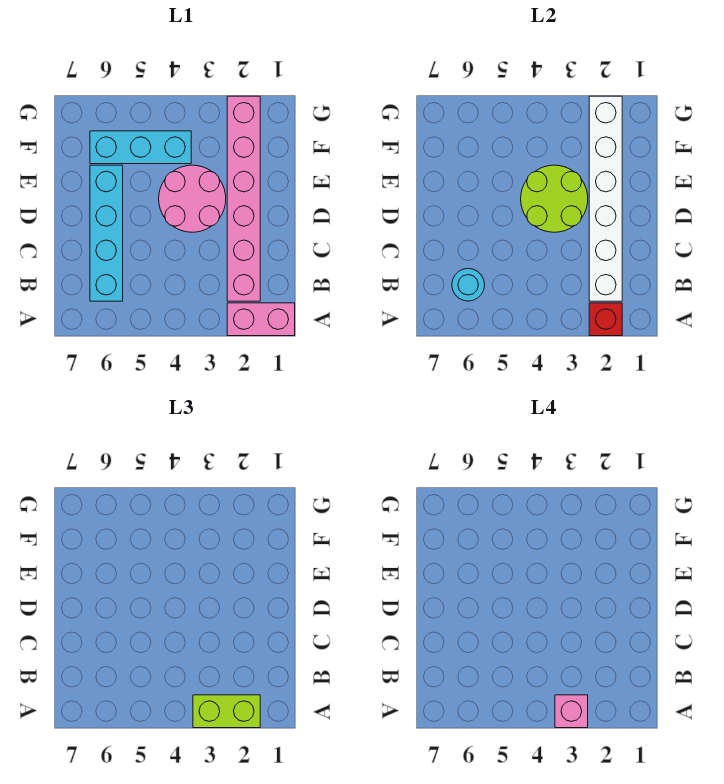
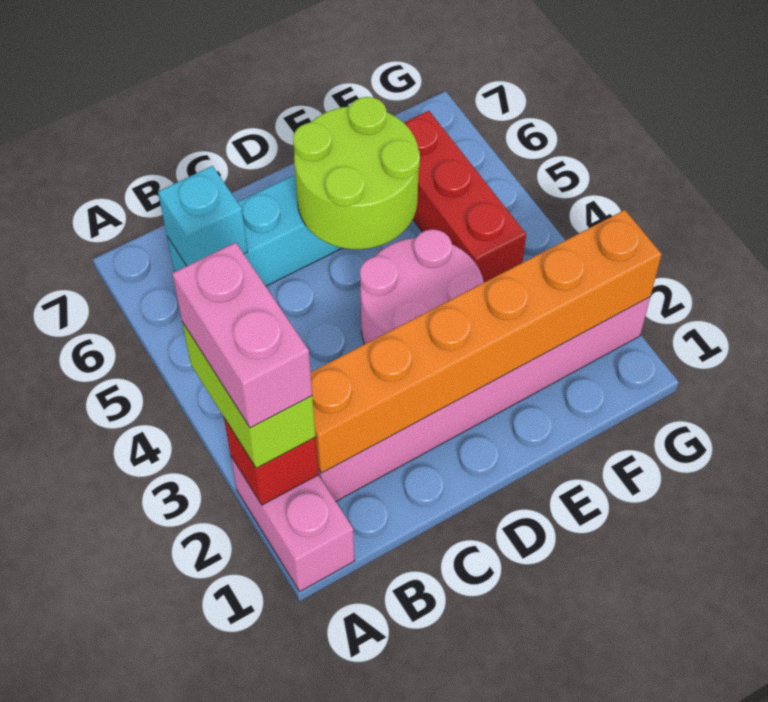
pink brick A3 level 4 -> pink brick A2:A3 level 4
white brick B2:G2 level 2 -> orange brick B2:G2 level 2
cyan round brick B6 level 2 -> cyan brick B6 level 2
lime round brick D3:E4 level 2 -> lime round brick D5:E6 level 2
cyan brick F4:F6 level 1 -> red brick F4:F6 level 1

